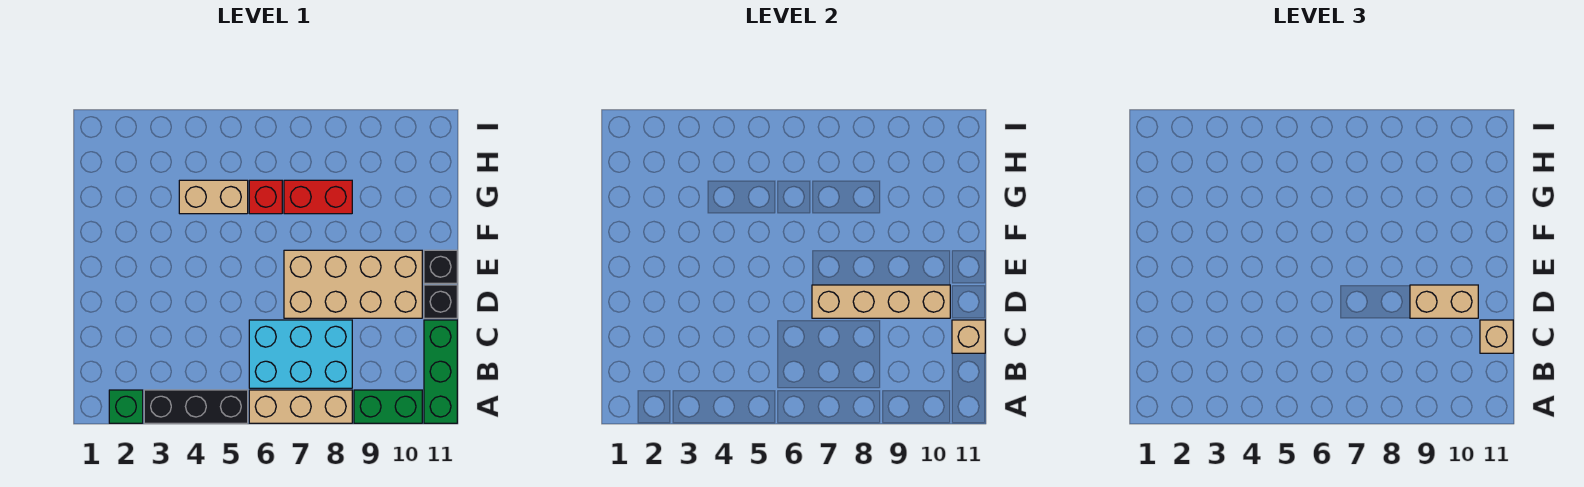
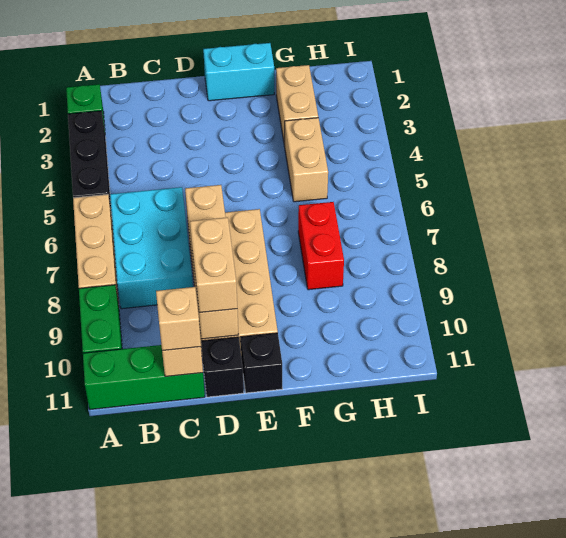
none -> cyan brick E1:F1 level 1
none -> tan brick G2:G3 level 1
red brick G6 level 1 -> none

